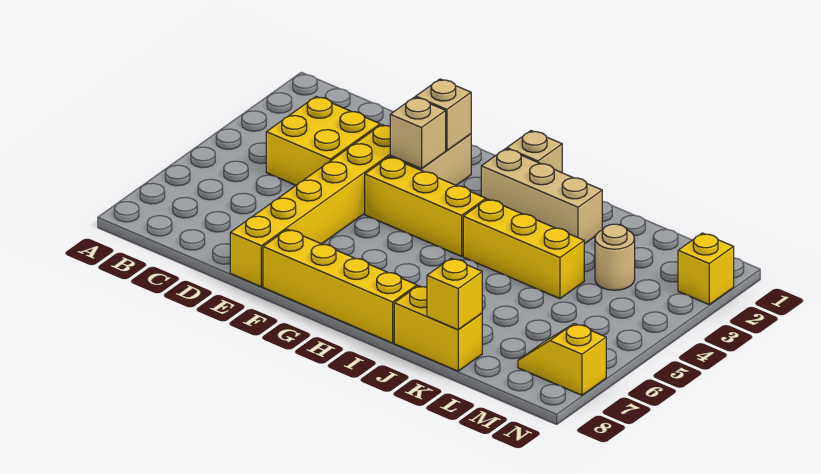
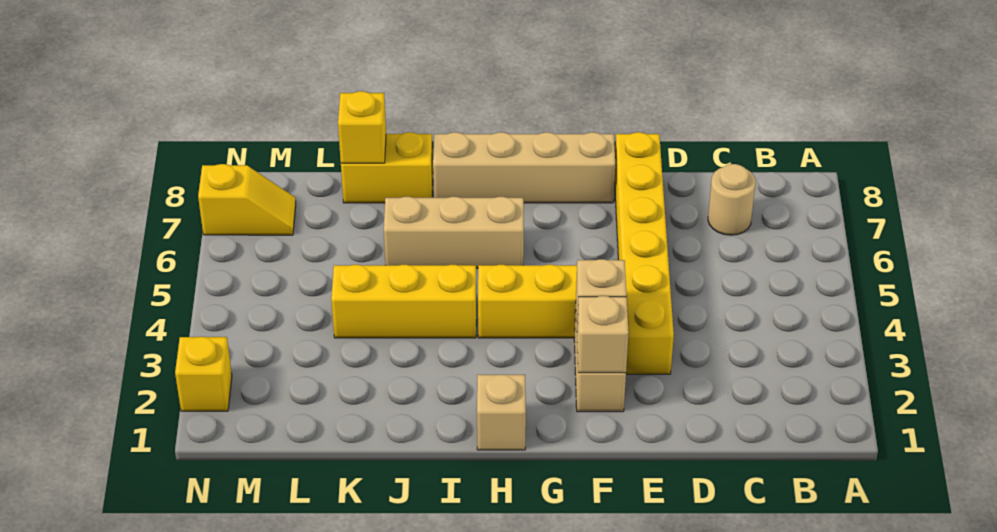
yellow brick C3:D4 level 1 -> none
yellow brick F8:I8 level 1 -> tan brick F8:I8 level 1
tan brick H2:J2 level 1 -> tan brick H6:J6 level 1
tan round brick L3 level 1 -> tan round brick C7 level 1

